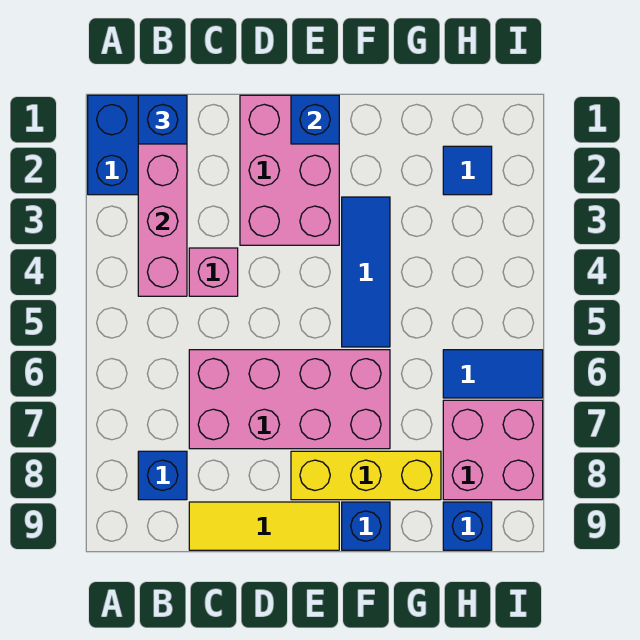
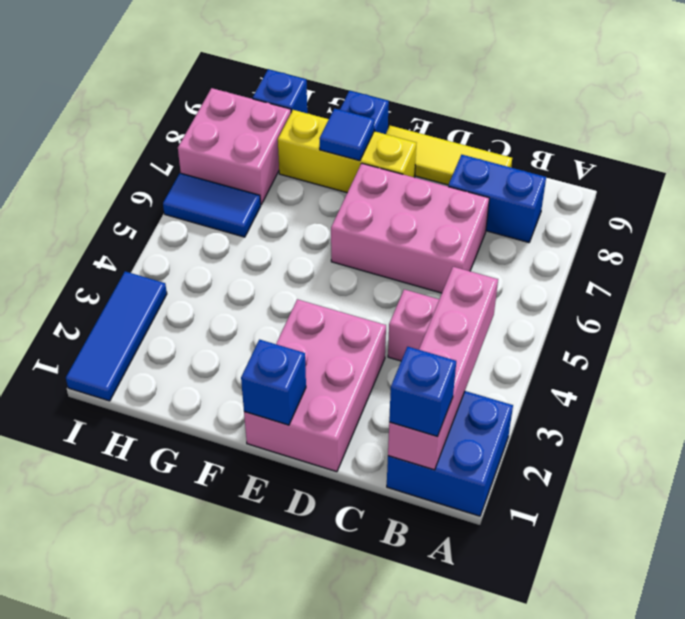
blue brick B8 level 1 -> blue brick B8:C8 level 1
pink brick C6:F7 level 1 -> pink brick C6:E7 level 1
blue tile F3:F5 level 1 -> blue tile I1:I3 level 1
blue tile H2 level 1 -> blue tile F8 level 2

